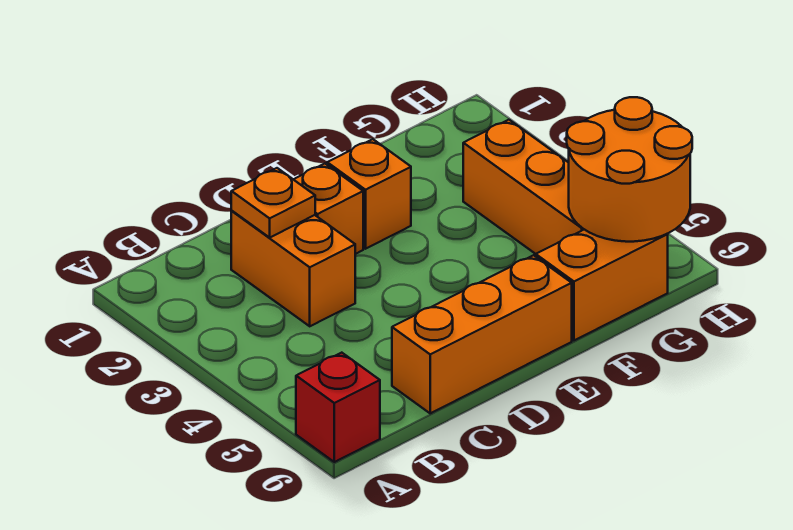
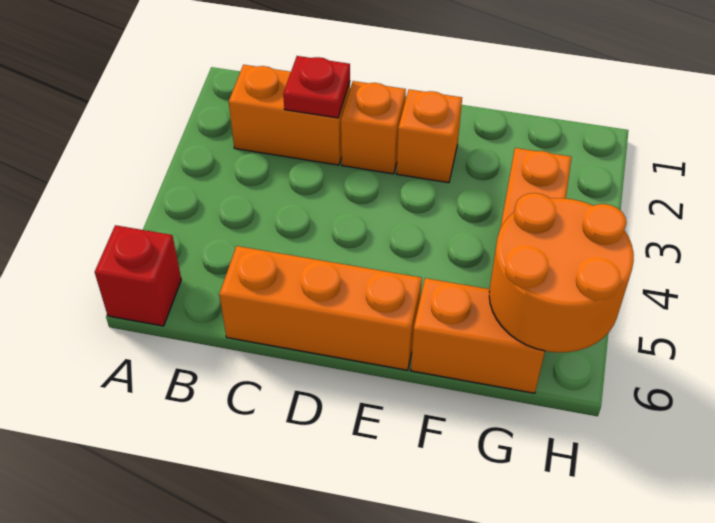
orange brick C2:C3 level 1 -> orange brick B2:C2 level 1
orange plate C2 level 2 -> red plate C2 level 2

